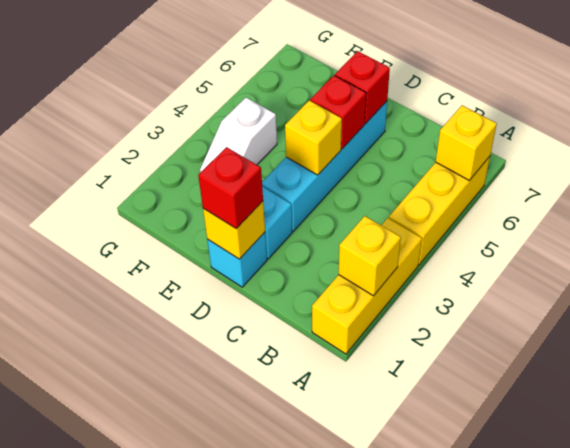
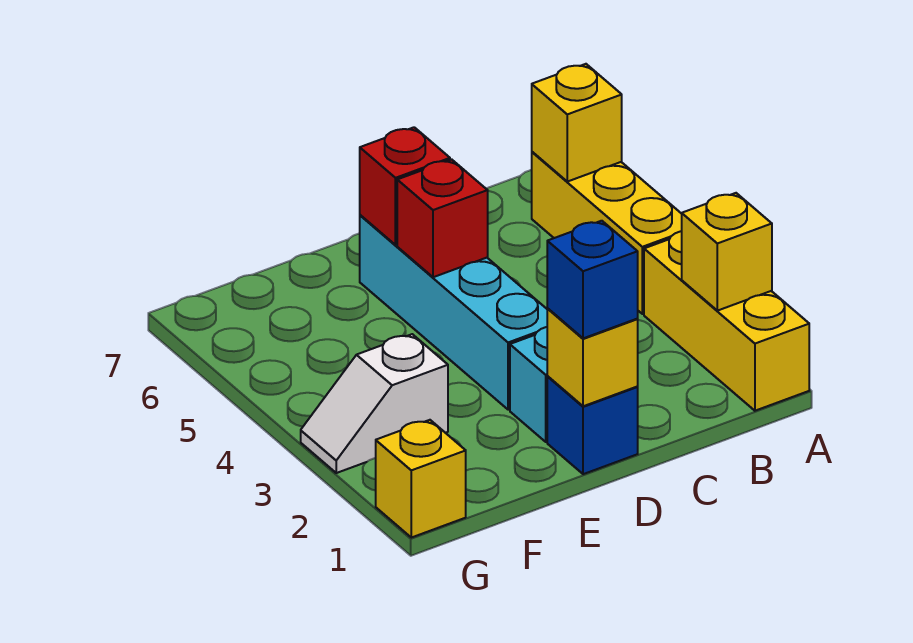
cyan brick D1 level 1 -> blue brick D1 level 1
red brick D1 level 3 -> blue brick D1 level 3
yellow brick D4 level 2 -> yellow brick G1 level 1
white slope F3:F4 level 1 top 4 -> white slope F3:G3 level 1 top F

